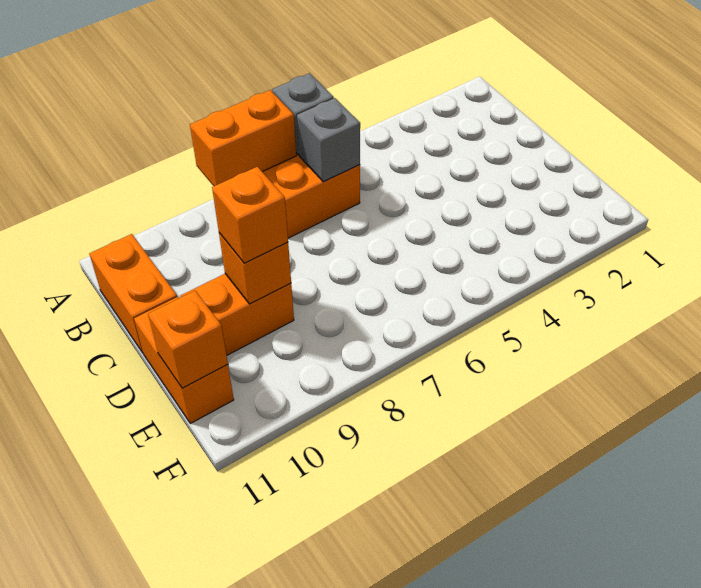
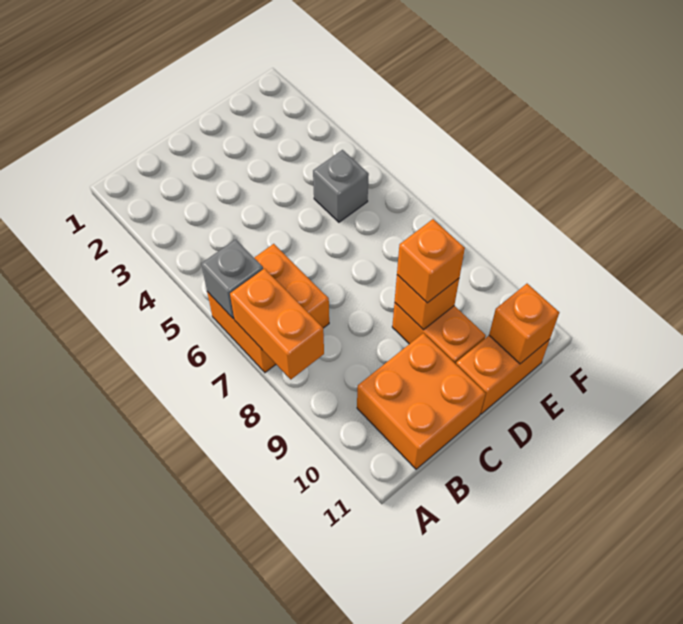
grey brick B6 level 2 -> grey brick E5 level 1
orange brick B11:C11 level 1 -> orange brick B10:C11 level 1

